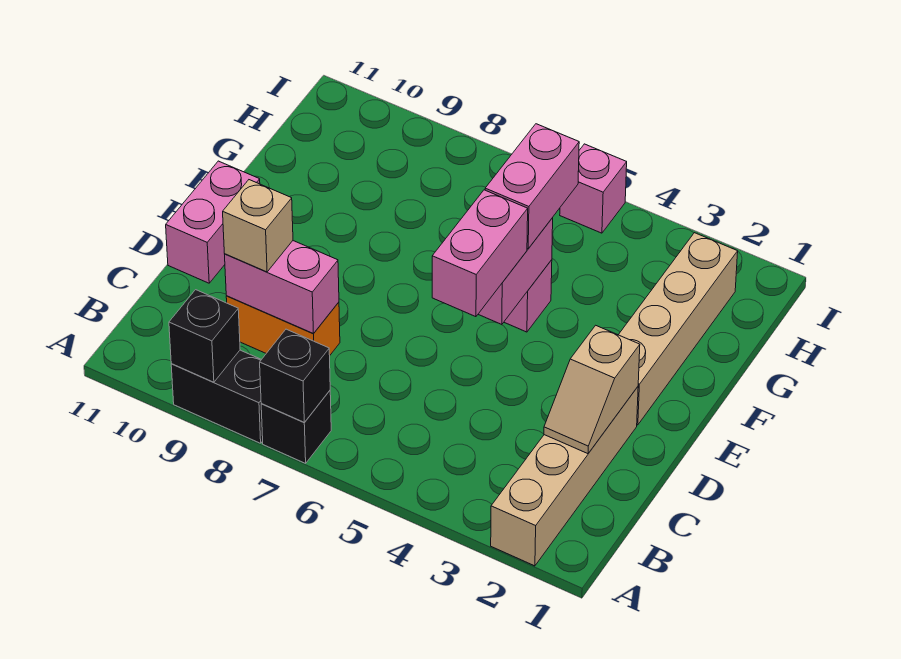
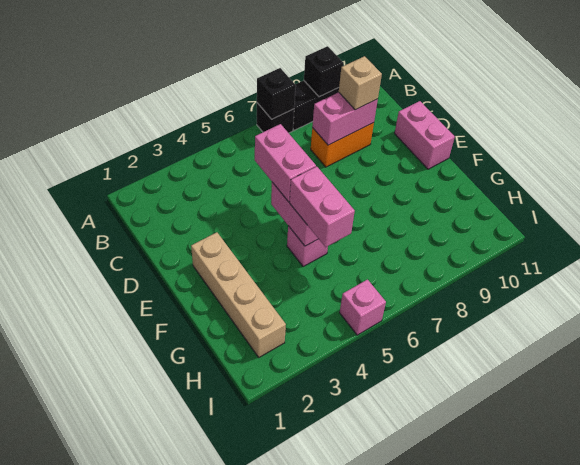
tan brick A2:D2 level 1 -> none
tan slope C2:D2 level 2 top D -> none

